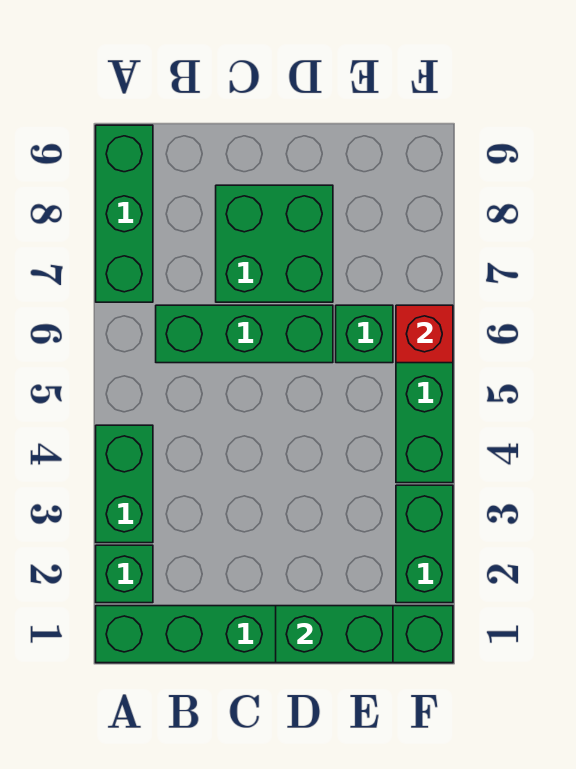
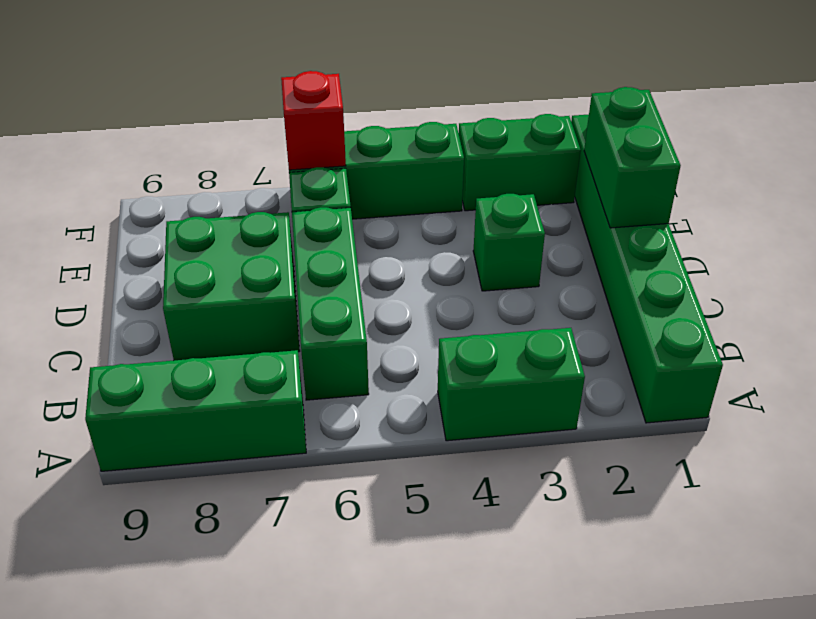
green brick A2 level 1 -> green brick D3 level 1

